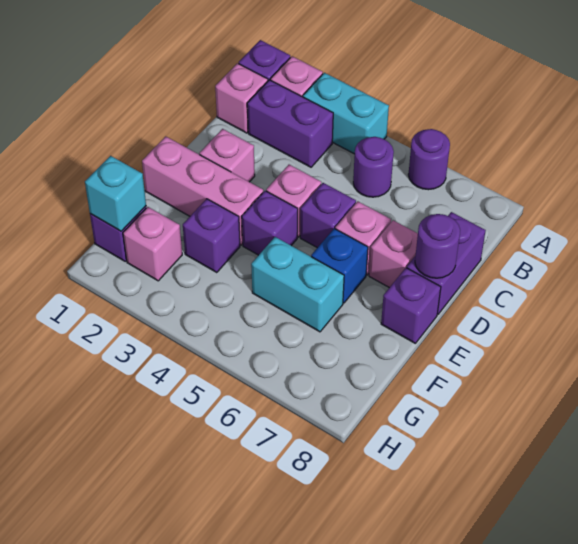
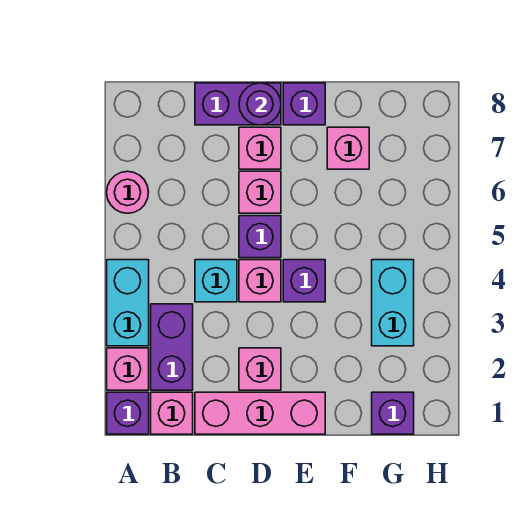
purple round brick A6 level 1 -> pink round brick A6 level 1
purple round brick B5 level 1 -> none
pink brick E1:E3 level 1 -> pink brick C1:E1 level 1
blue brick E6 level 1 -> none
purple brick F3 level 1 -> none
cyan brick F5:F6 level 1 -> cyan brick G3:G4 level 1
cyan brick G1 level 2 -> cyan brick C4 level 1
pink brick G2 level 1 -> pink brick F7 level 1

